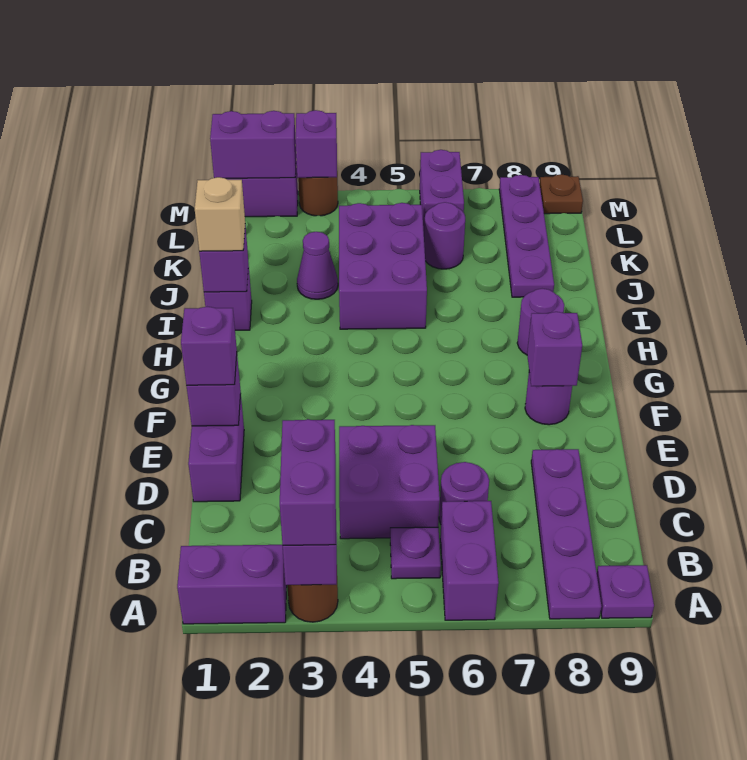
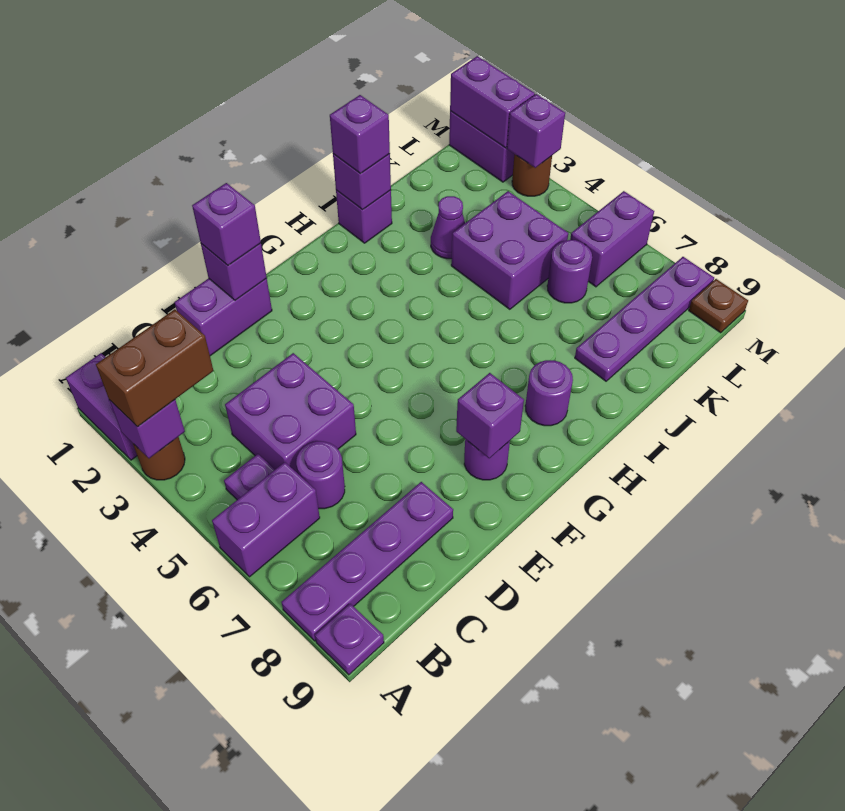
purple brick A3:B3 level 3 -> brown brick A3:B3 level 3
tan brick I1 level 3 -> purple brick I1 level 3
purple brick I4:K5 level 1 -> purple brick J4:K5 level 1

